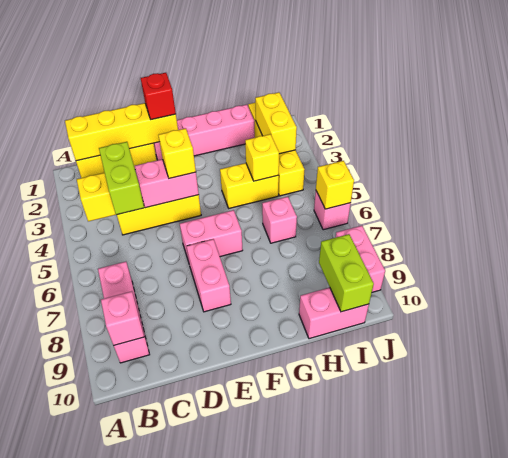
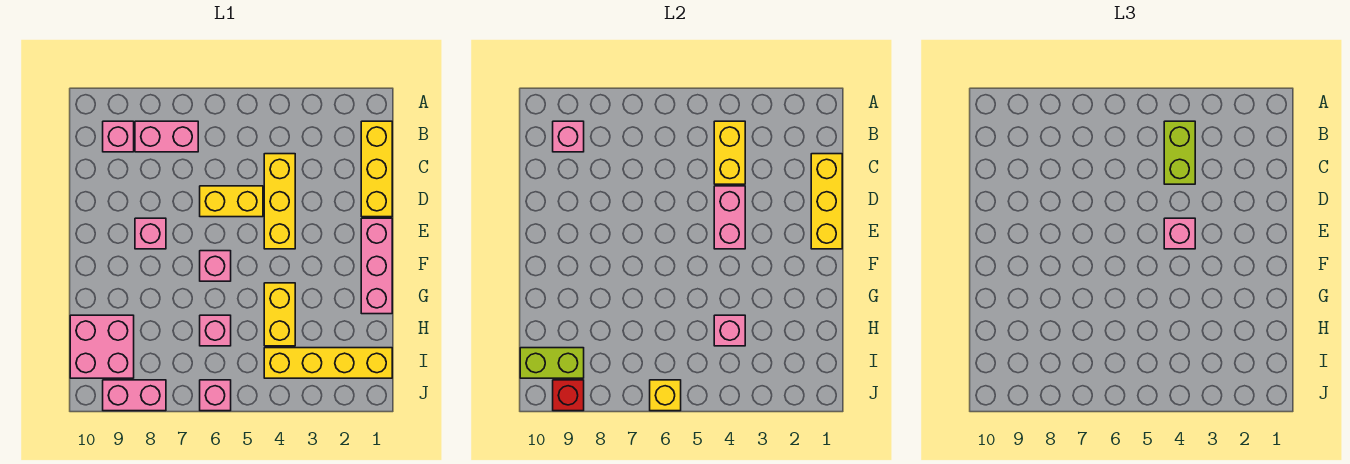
yellow brick B1:E1 level 2 -> yellow brick C1:E1 level 2
lime brick C4:C5 level 3 -> lime brick B4:C4 level 3
pink brick E1:H1 level 1 -> pink brick E1:G1 level 1
red brick E1 level 3 -> red brick J9 level 2
yellow brick E4 level 3 -> pink brick E4 level 3
pink brick E6:F6 level 1 -> pink brick F6 level 1
pink brick E7:E8 level 1 -> pink brick E8 level 1
yellow brick H4 level 2 -> pink brick H4 level 2
pink brick H10:I10 level 1 -> pink brick H9:I10 level 1
yellow brick I2:I3 level 2 -> yellow brick D5:D6 level 1

